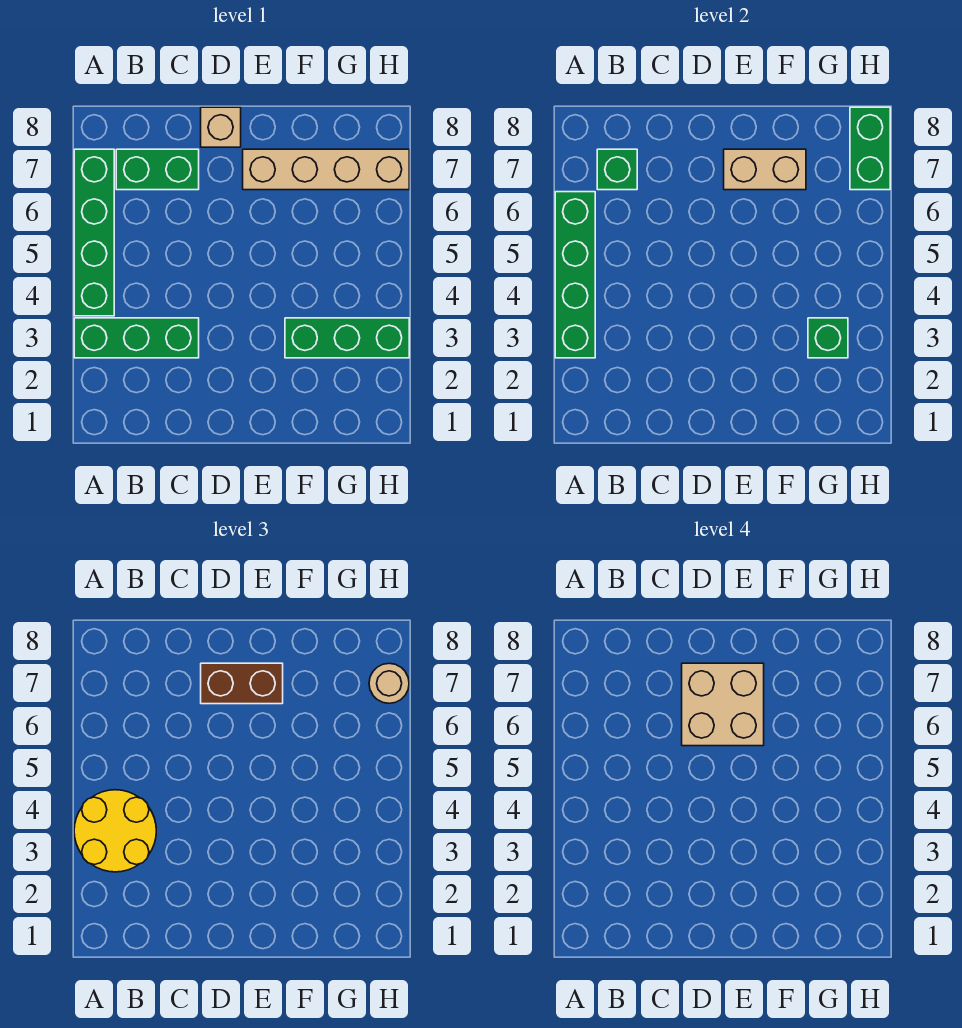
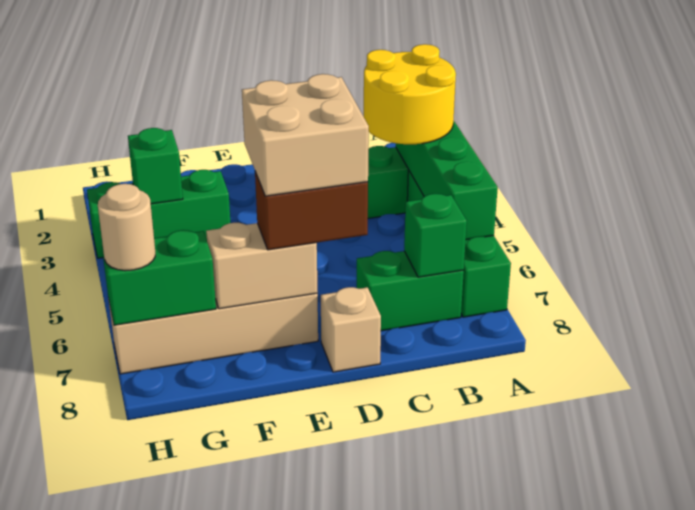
green brick H7:H8 level 2 -> green brick G7:H7 level 2

